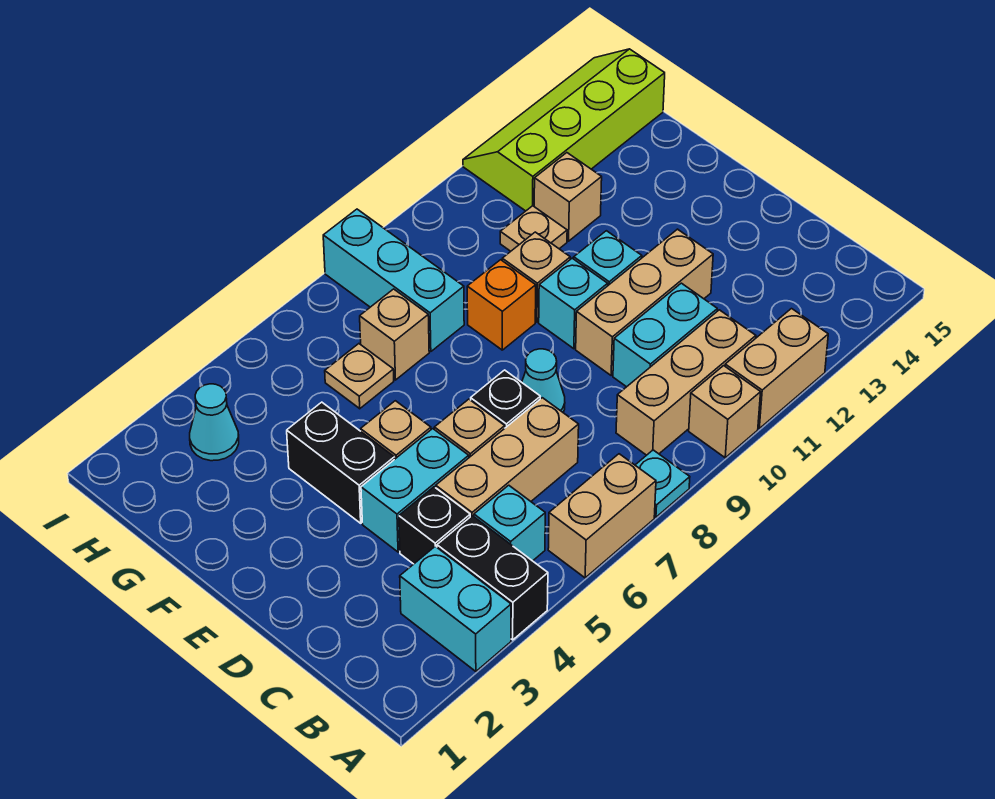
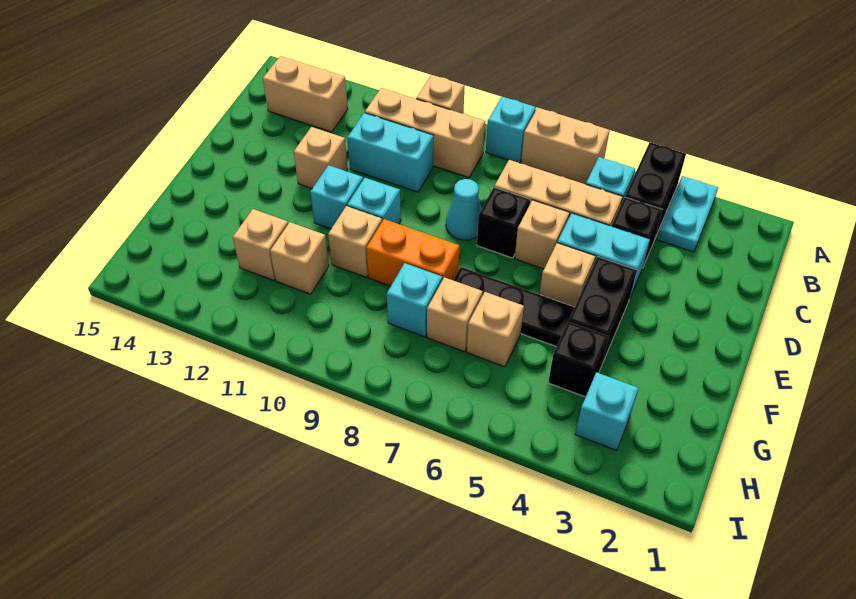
cyan brick A3:B3 level 1 -> cyan plate A3:B3 level 1
cyan plate A8 level 1 -> cyan brick A8 level 1
tan brick A11:A12 level 1 -> tan brick B13:B14 level 1
tan brick D10:D12 level 1 -> tan brick D12 level 1
none -> black plate F5:F7 level 1
orange brick F9 level 1 -> orange brick F8:F9 level 1
none -> black brick G4 level 1
tan plate G6 level 1 -> tan brick G6 level 1
cyan brick G8:I8 level 1 -> cyan brick G8 level 1
tan plate G11 level 1 -> tan brick G11 level 1
cyan cone H3 level 1 -> cyan brick H3 level 1
lime slope H12:I15 level 1 top H -> none

